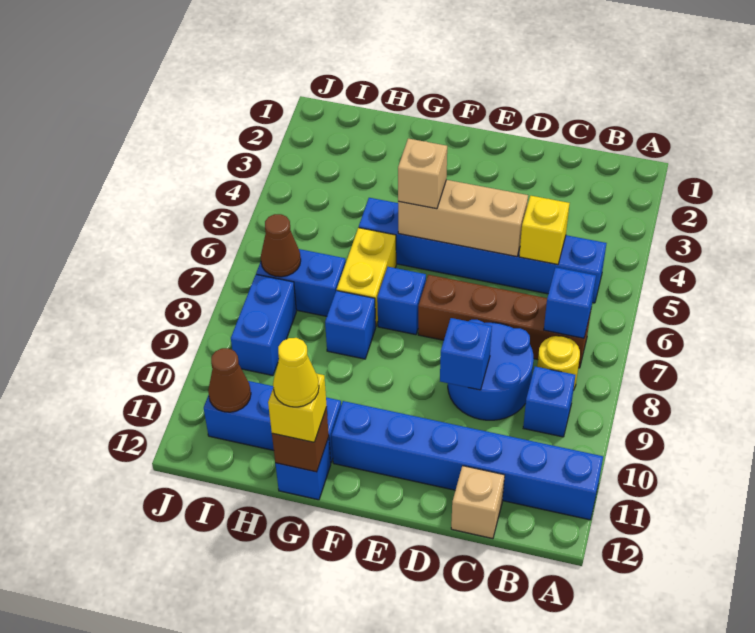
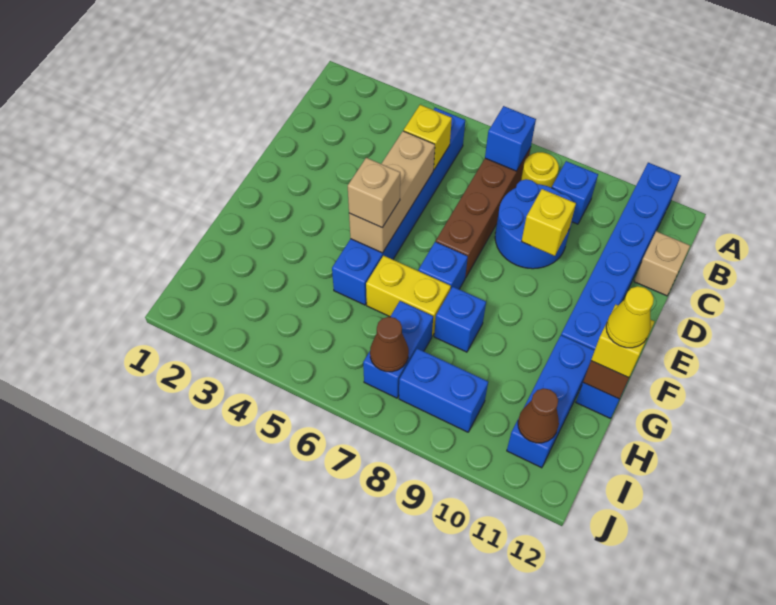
blue brick D9 level 2 -> yellow brick D9 level 2

